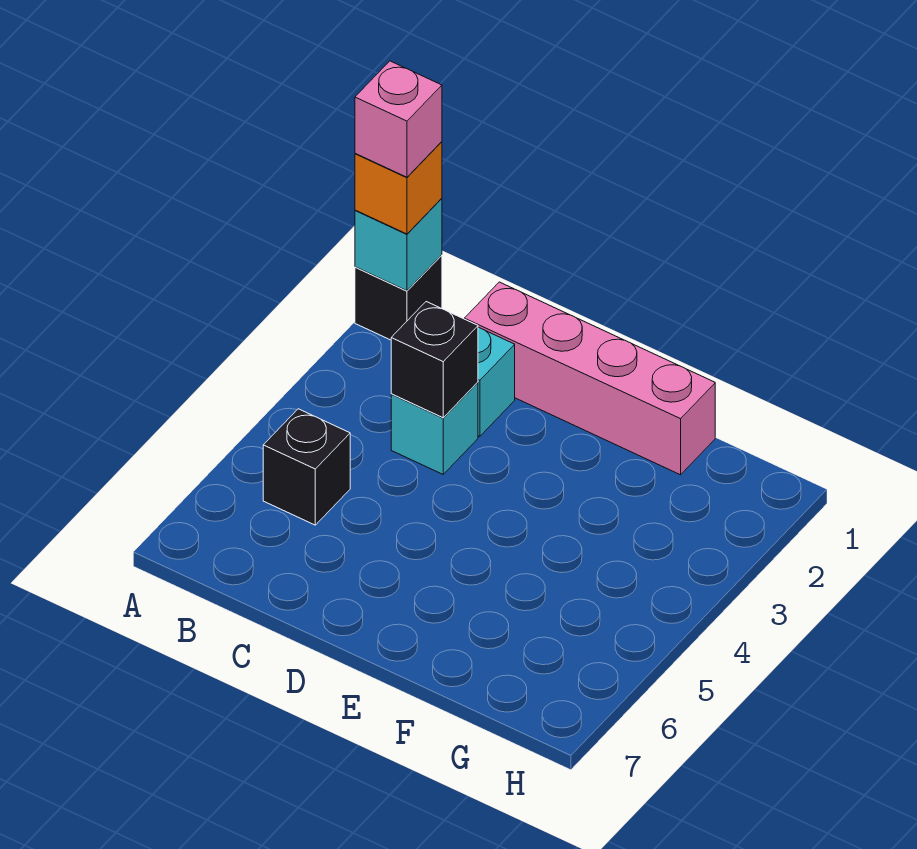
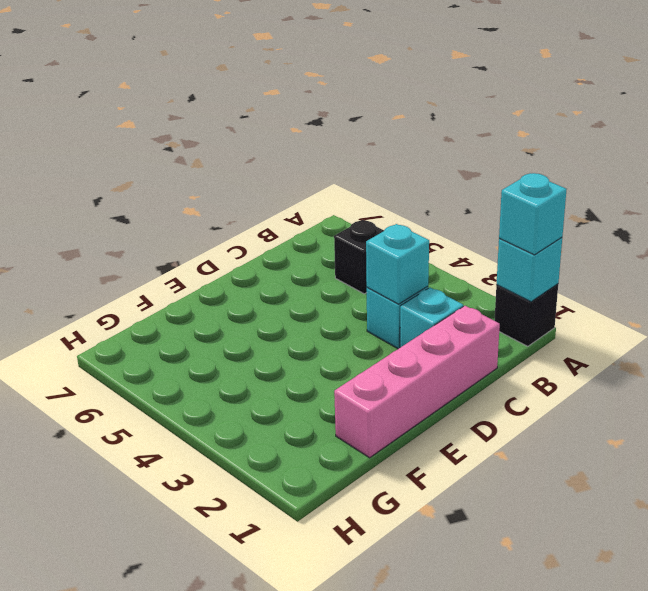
orange brick A1 level 3 -> cyan brick A1 level 3
pink brick A1 level 4 -> none
black brick C3 level 2 -> cyan brick C3 level 2

